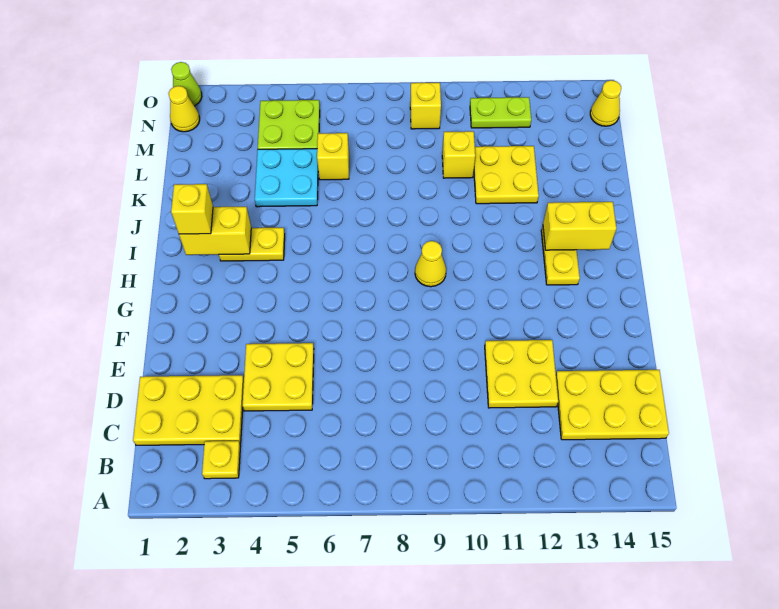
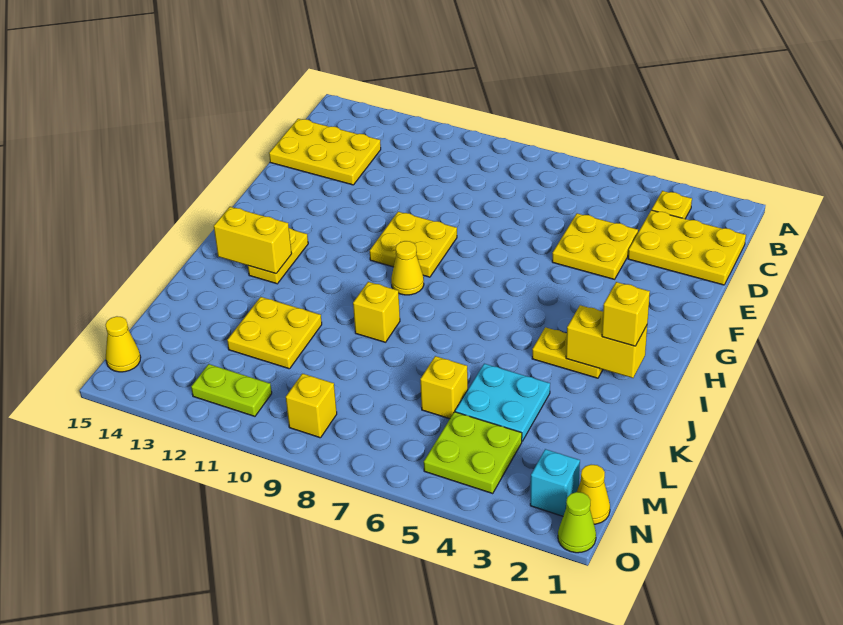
yellow plate D11:E12 level 1 -> yellow plate F9:G10 level 1
yellow brick L10 level 1 -> yellow brick J9 level 1
none -> cyan brick N2 level 1

